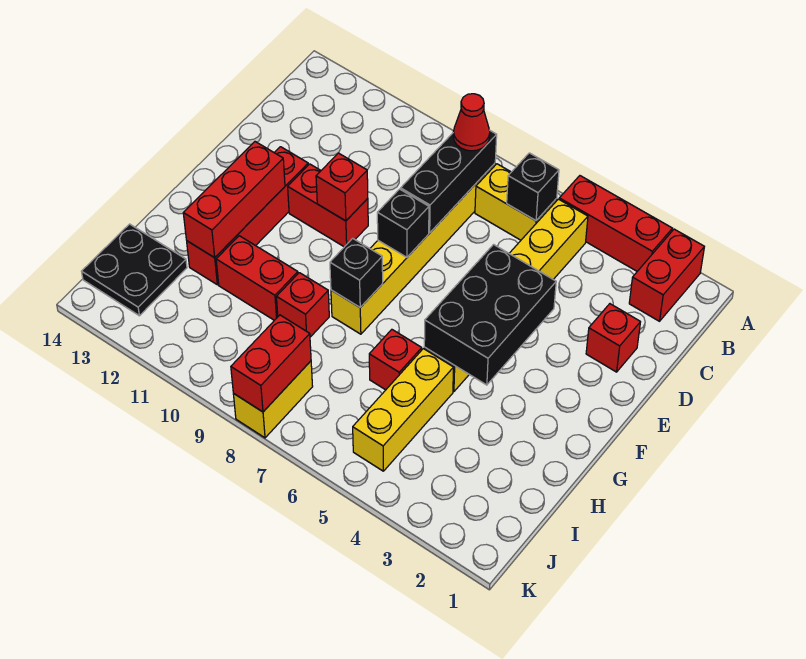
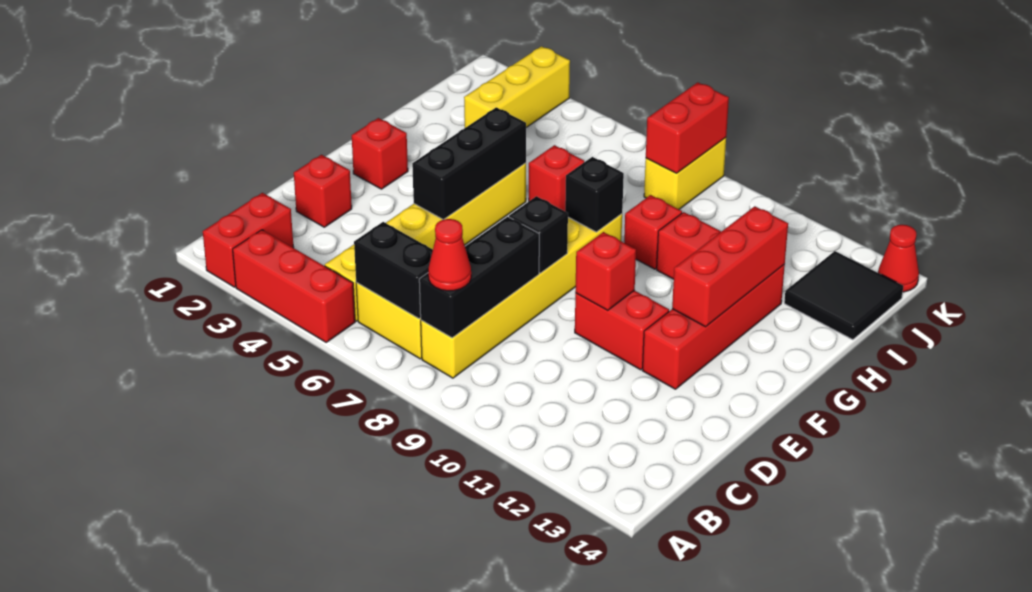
black brick B6 level 2 -> black brick B6:B7 level 2
black brick E4:G5 level 2 -> black brick E5:G5 level 2
none -> red brick F2 level 1
yellow brick H5:J5 level 1 -> yellow brick I3:K3 level 1
black plate I13:J14 level 1 -> black tile I13:J14 level 1
none -> red cone K14 level 1

